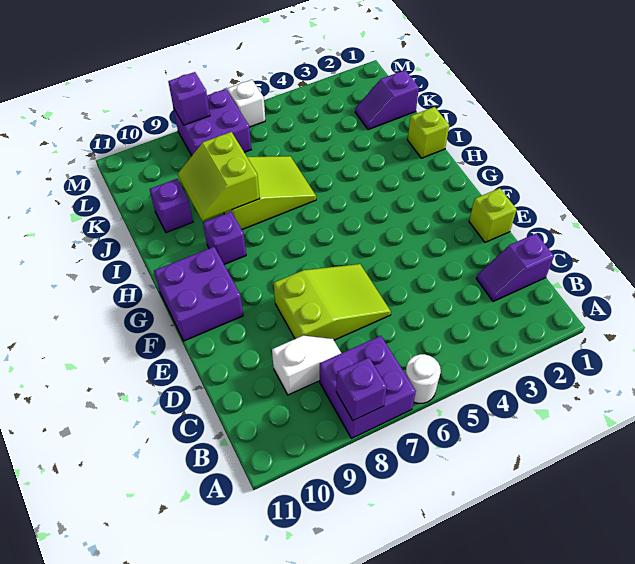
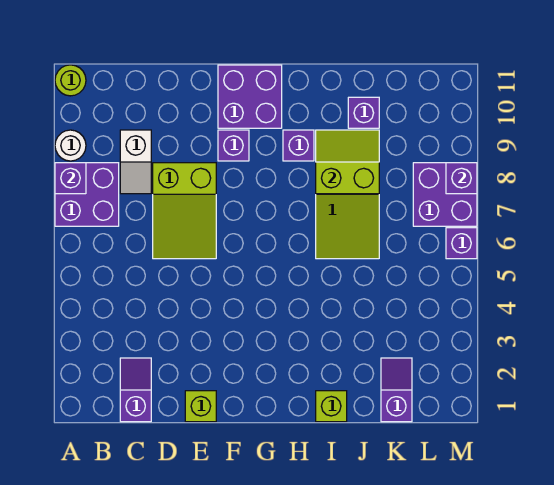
white round brick A6 level 1 -> white round brick A9 level 1
none -> lime round brick A11 level 1
none -> purple brick F9 level 1
white brick M6 level 1 -> purple brick M6 level 1

